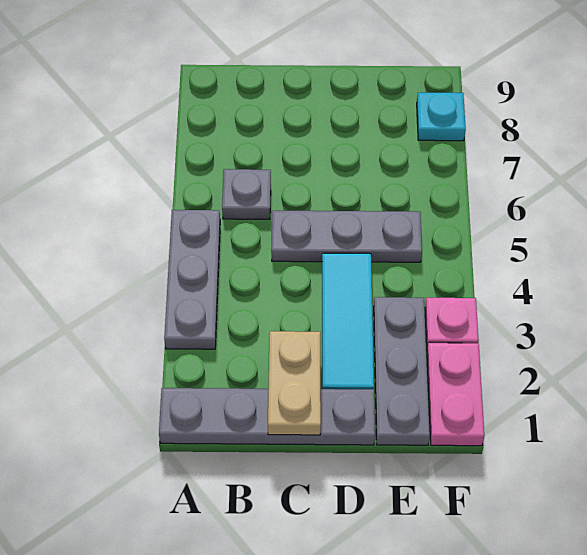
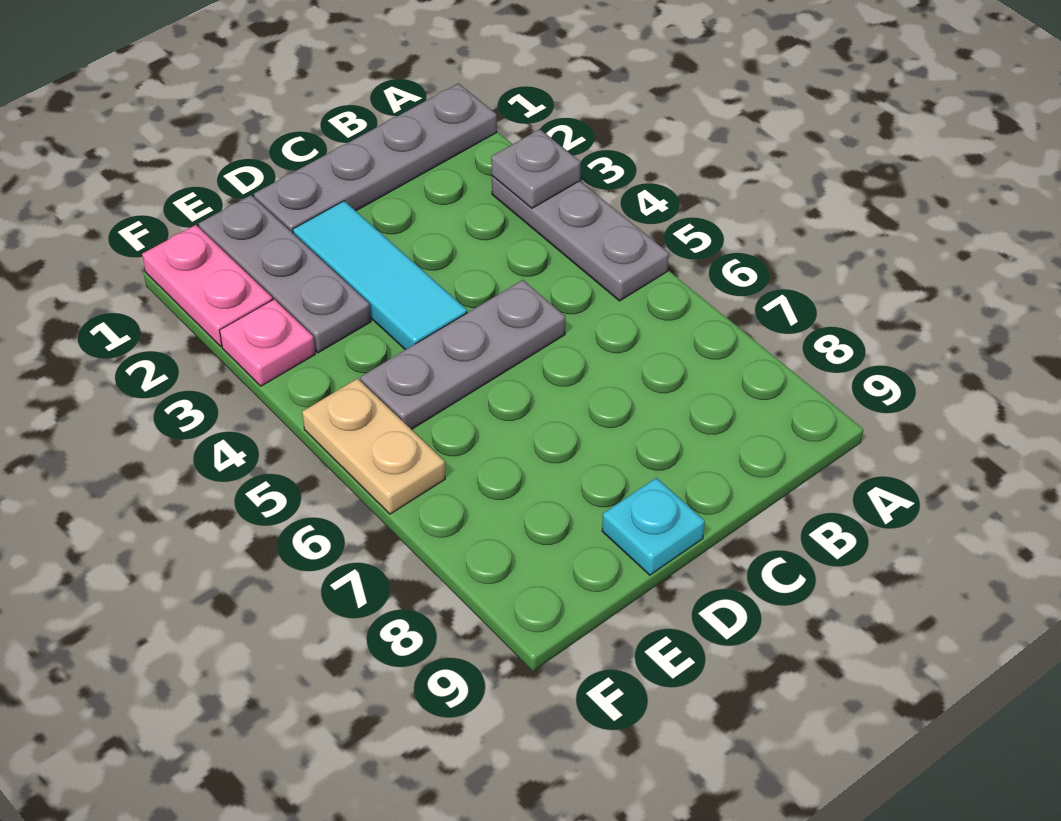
grey plate B6 level 1 -> grey plate A3 level 2
tan plate C1:C2 level 2 -> tan plate F5:F6 level 1
cyan plate F8 level 1 -> cyan plate D9 level 1

